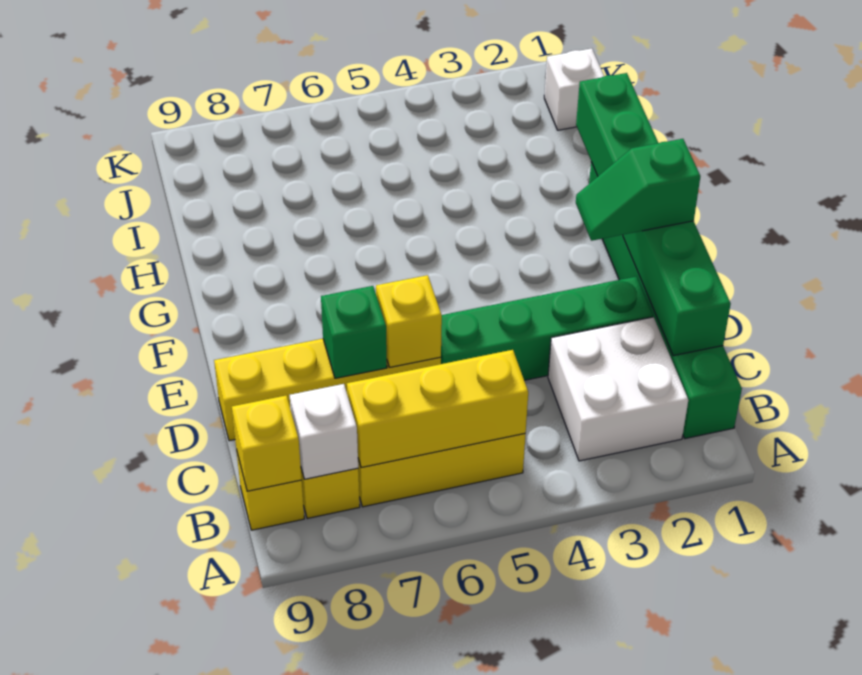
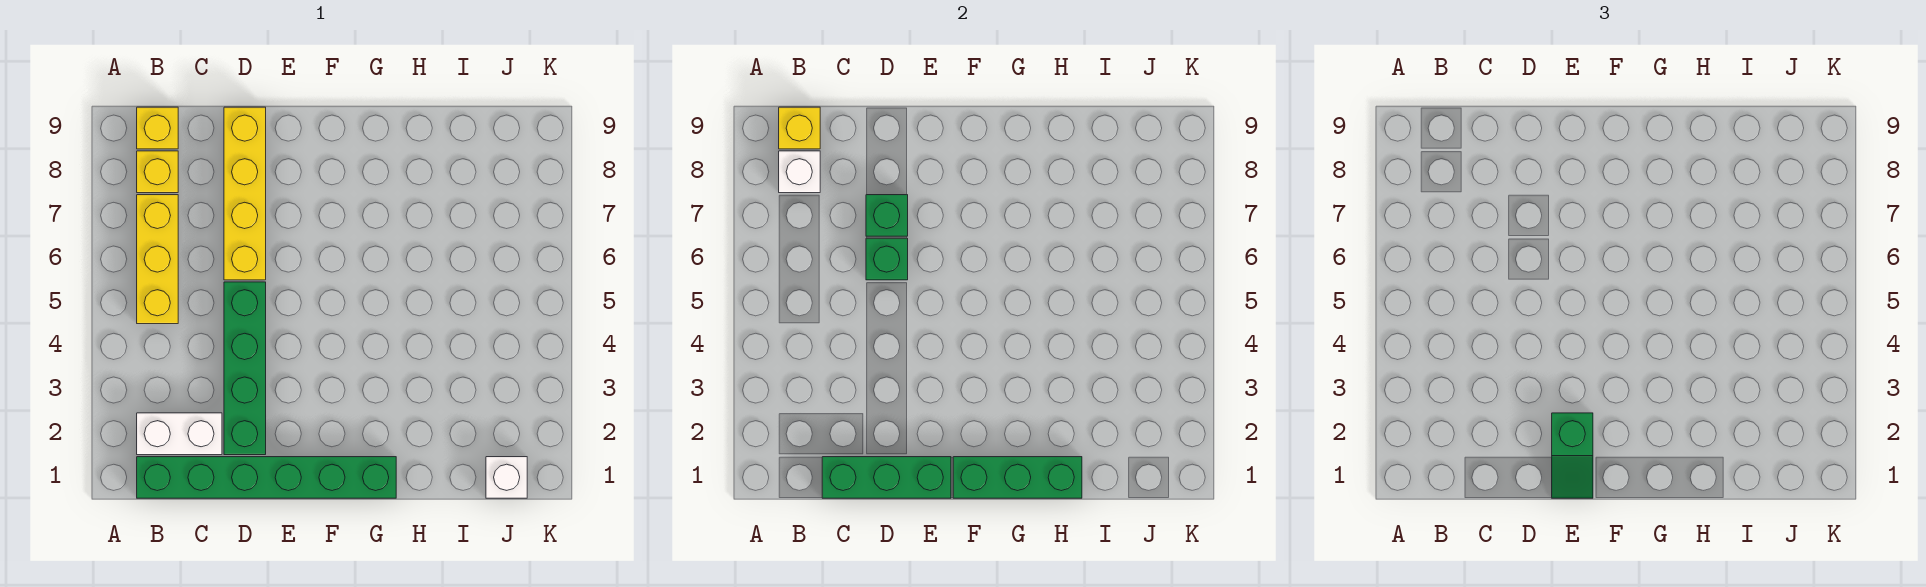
white brick B2:C3 level 1 -> white brick B2:C2 level 1
yellow brick B5:B7 level 2 -> none
yellow brick D6 level 2 -> green brick D6 level 2
green slope E1:E2 level 3 top 1 -> green slope E1:E2 level 3 top 2

